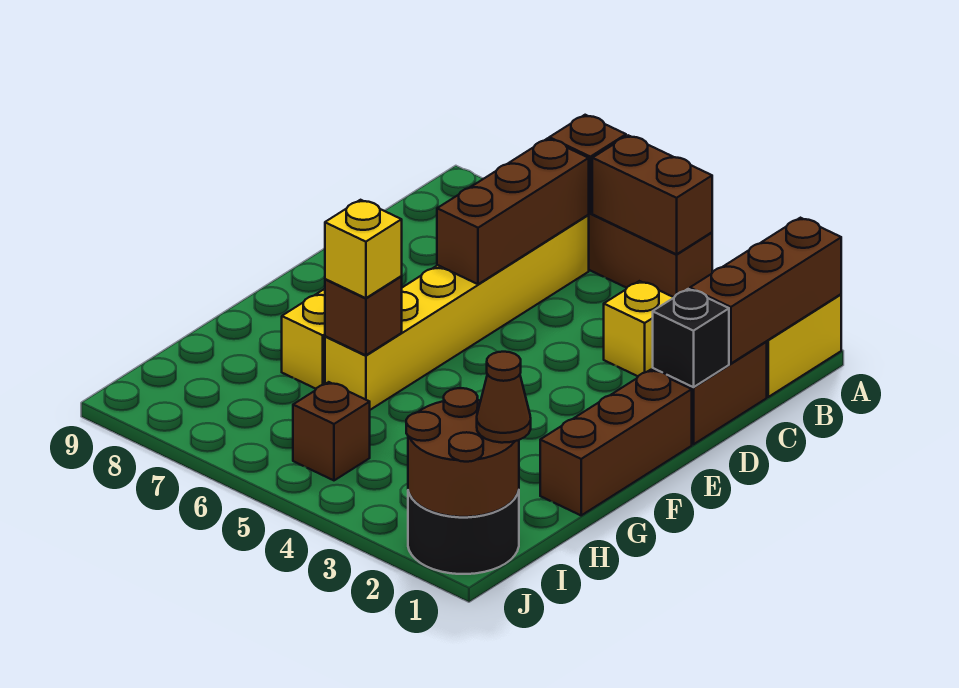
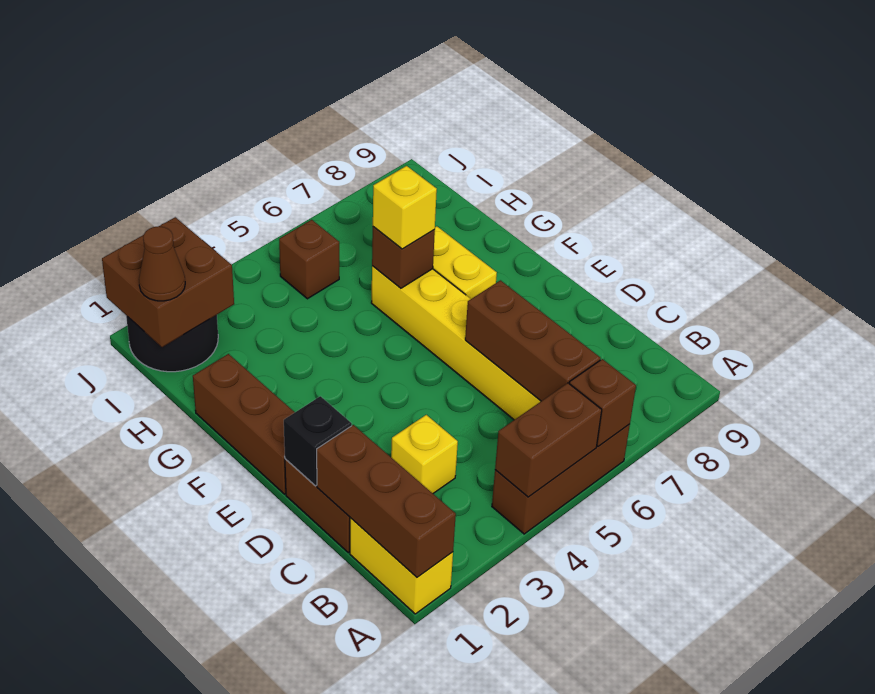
brown round brick I1:J2 level 2 -> brown brick I1:J2 level 2

